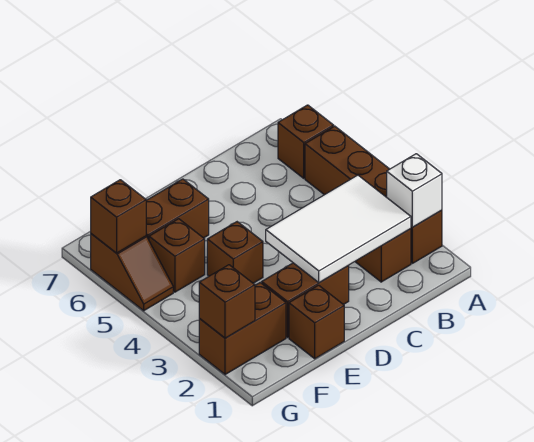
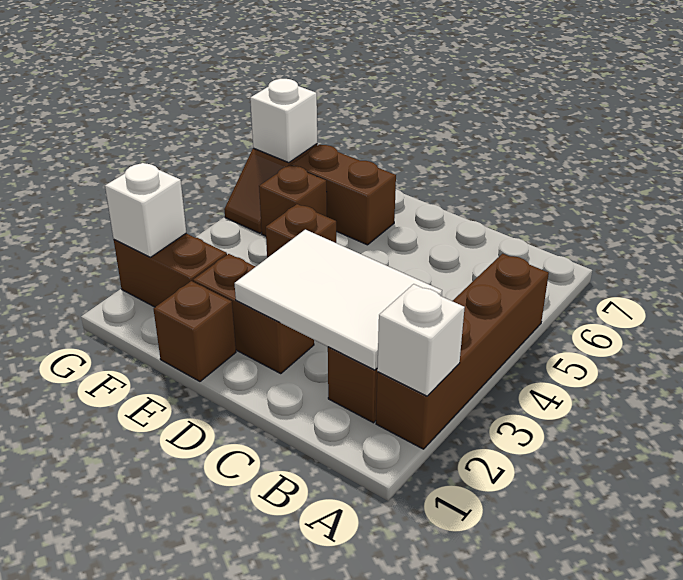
brown brick A6 level 1 -> none
brown brick G2 level 2 -> white brick G2 level 2
brown brick G6 level 2 -> white brick G6 level 2

